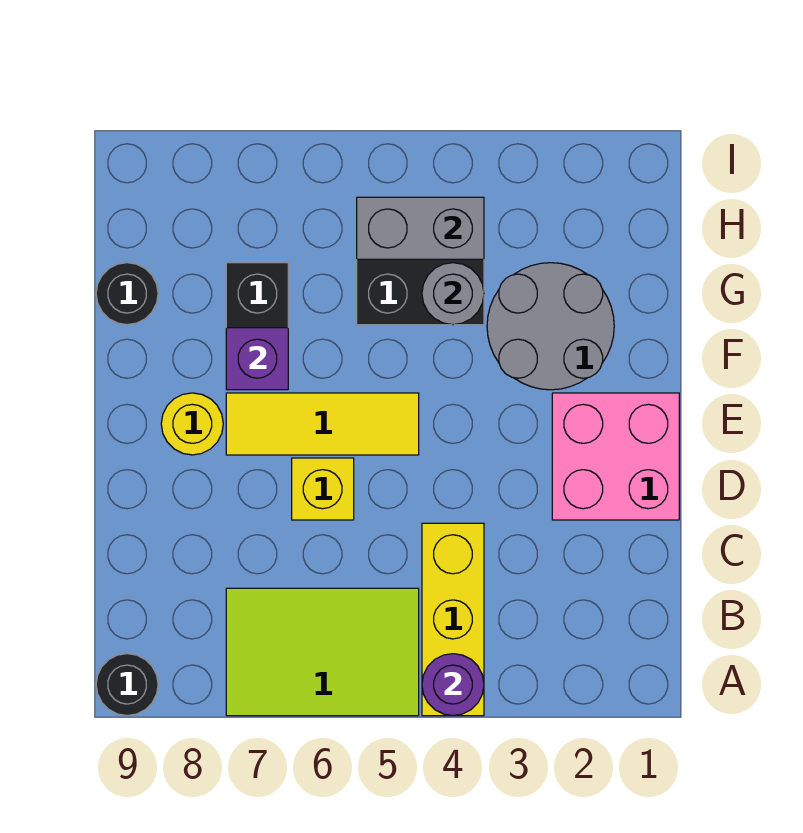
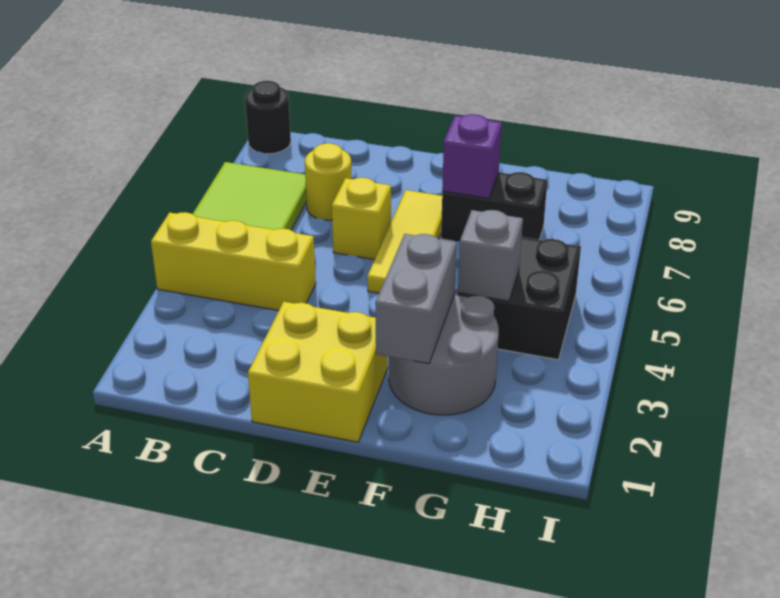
purple round brick A4 level 2 -> none
pink brick D1:E2 level 1 -> yellow brick D1:E2 level 1
yellow round brick E8 level 1 -> yellow round brick C7 level 1
grey round brick G4 level 2 -> grey brick G4 level 2
black round brick G9 level 1 -> none
grey brick H4:H5 level 2 -> grey brick F2:F3 level 2

